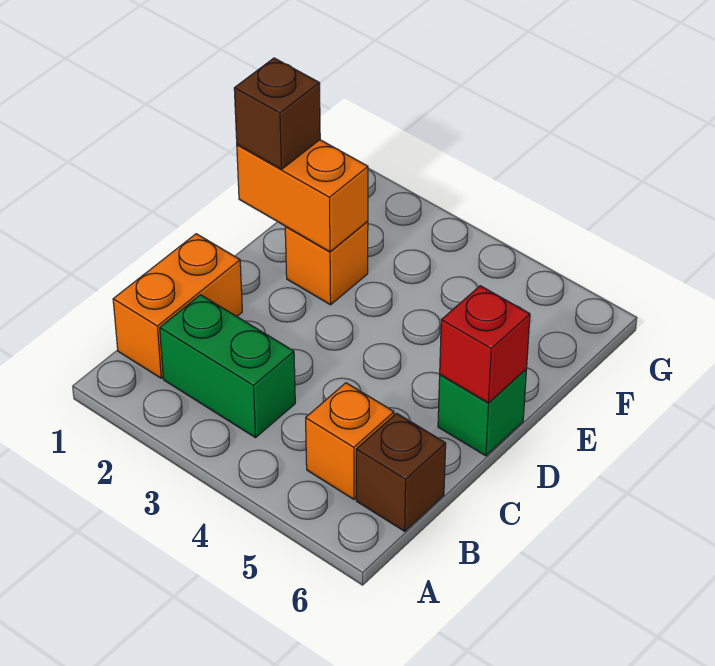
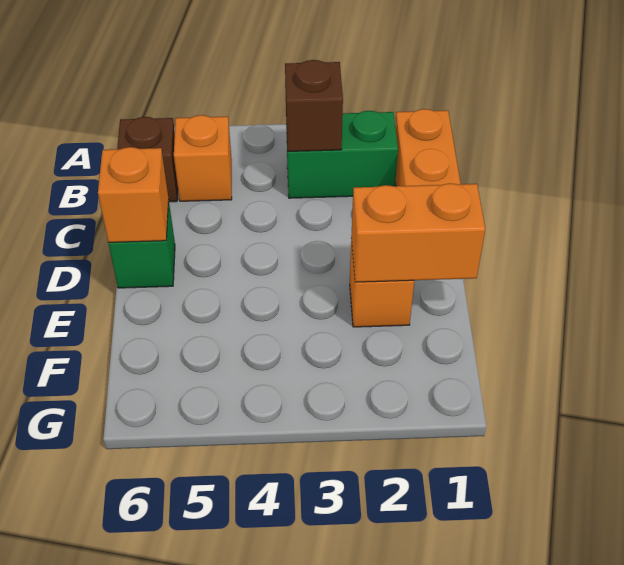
red brick D6 level 2 -> orange brick D6 level 2
brown brick E1 level 3 -> brown brick B3 level 2

